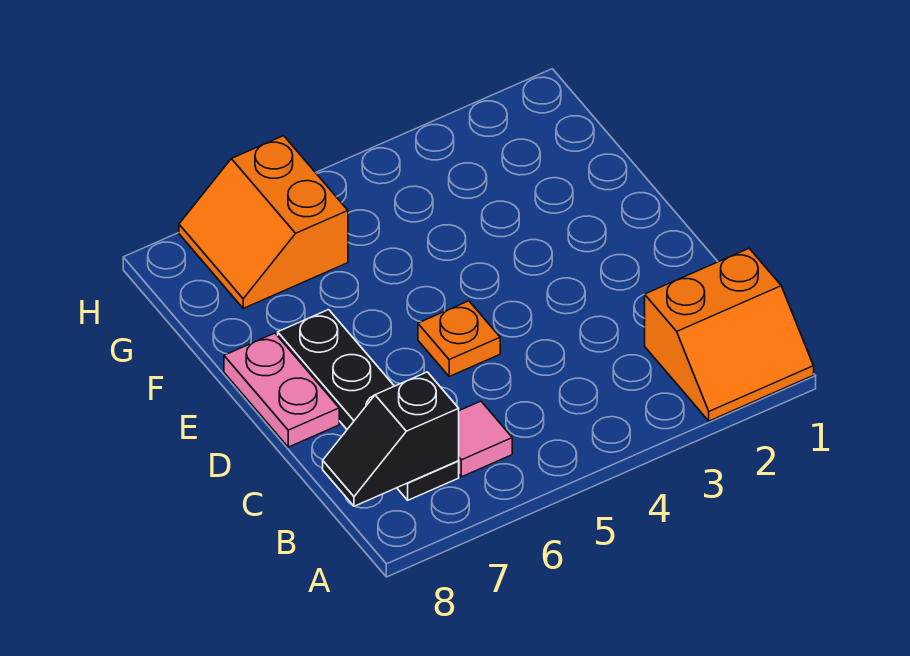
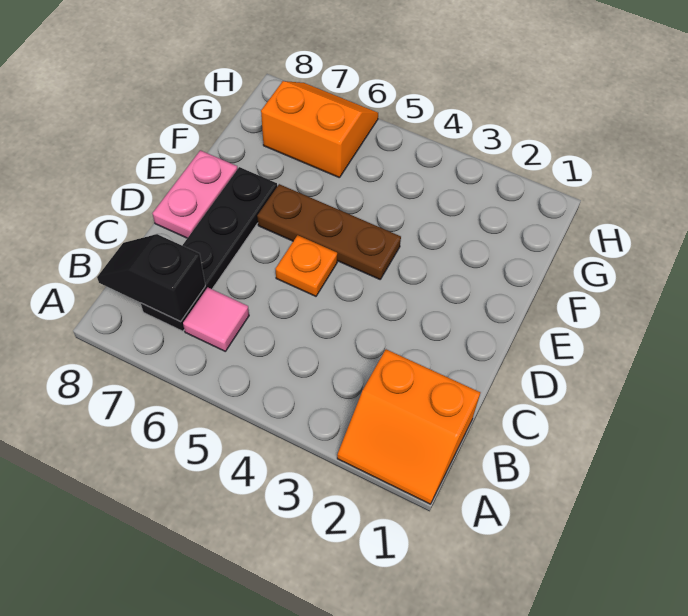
none -> brown plate E4:E6 level 1
orange slope G6:H7 level 1 top 6 -> orange slope G6:H7 level 1 top G

